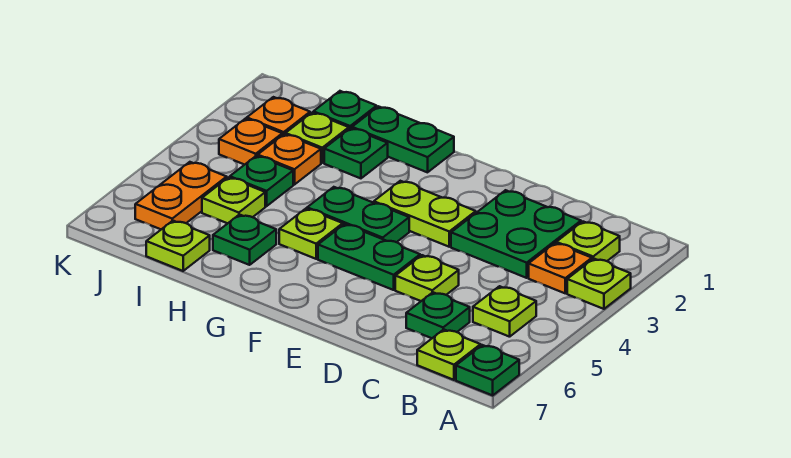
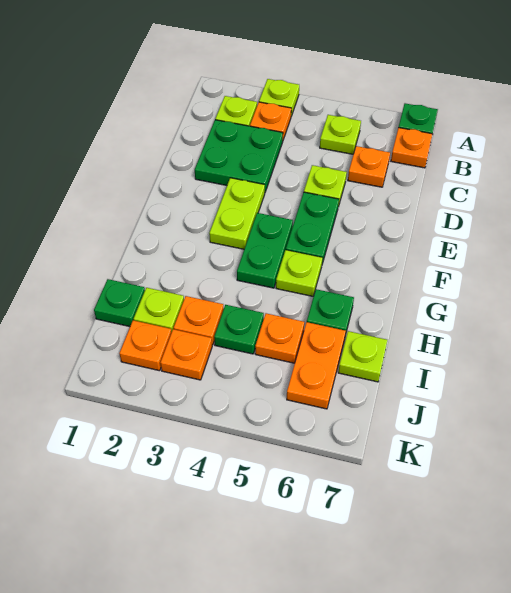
lime plate B7 level 1 -> orange plate B7 level 1
green plate C6 level 1 -> orange plate C6 level 1
green plate G1:H1 level 1 -> none
green plate H2 level 1 -> none
lime plate I5 level 1 -> orange plate I5 level 1
orange plate J5:J6 level 1 -> orange plate I6:J6 level 1

